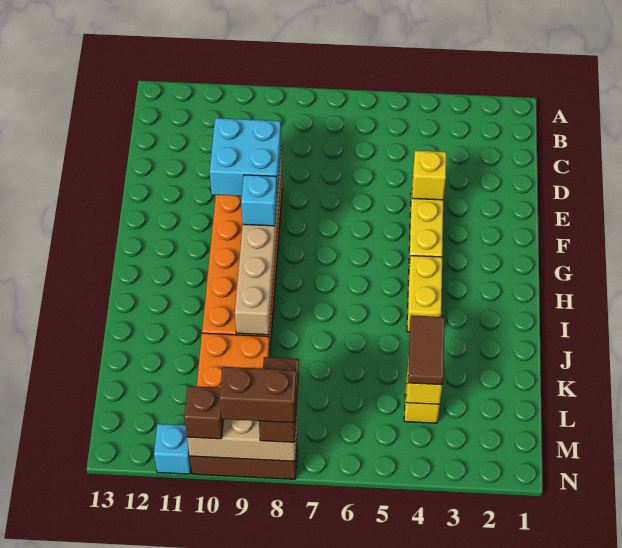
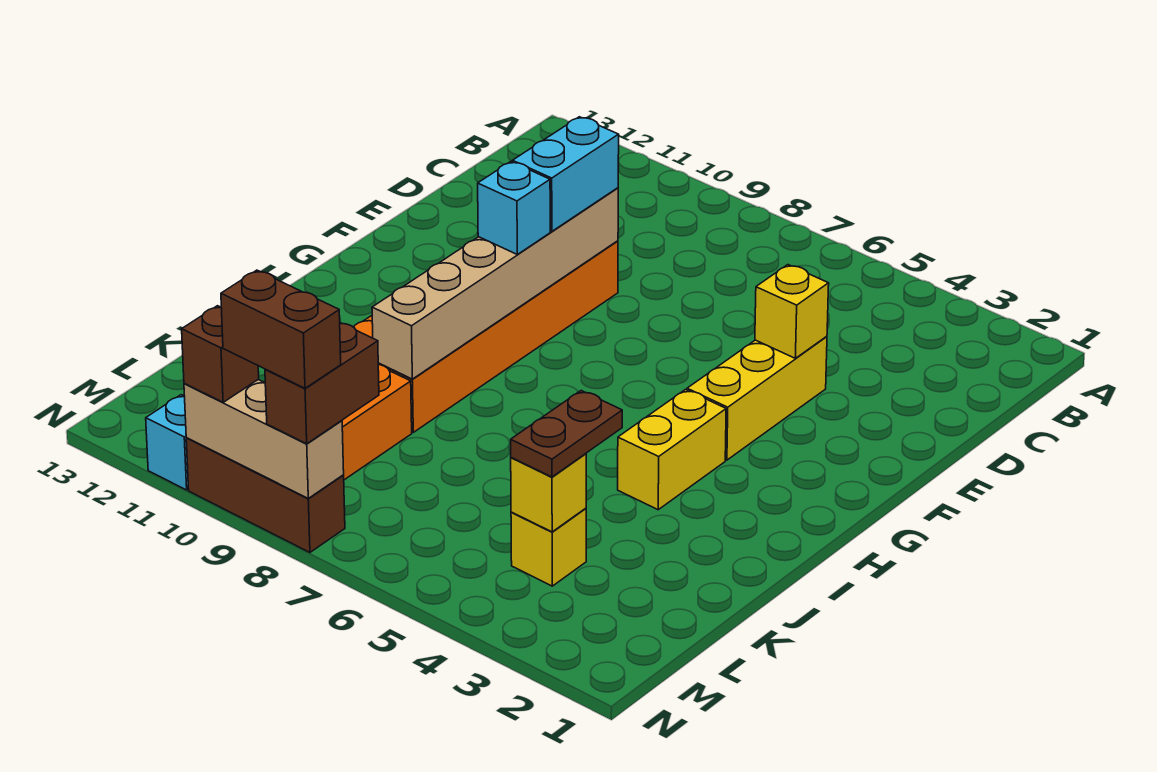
cyan brick E9:F10 level 3 -> cyan brick E9:F9 level 3
brown tile K4:L4 level 3 -> brown plate K4:L4 level 3

